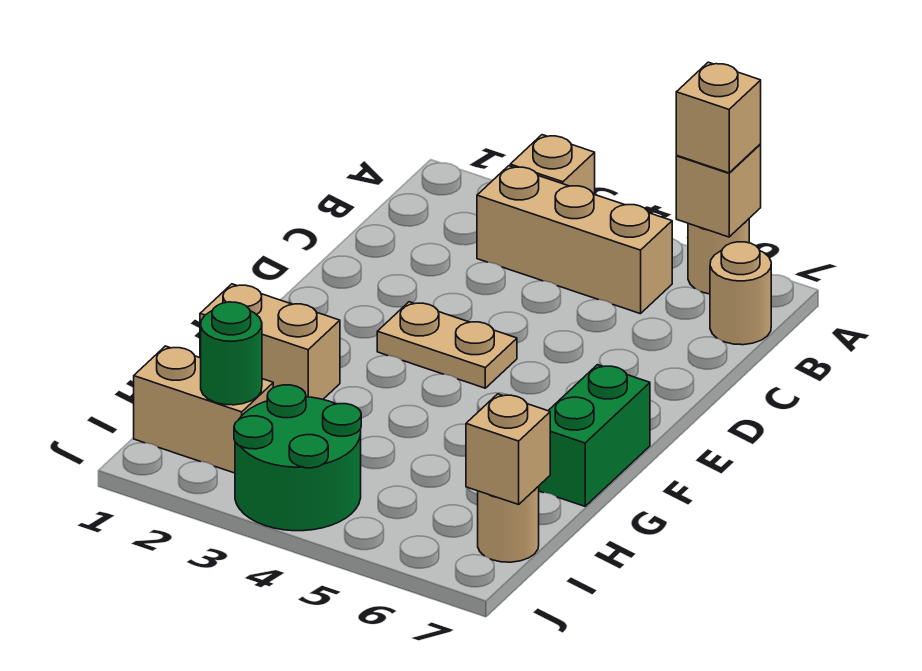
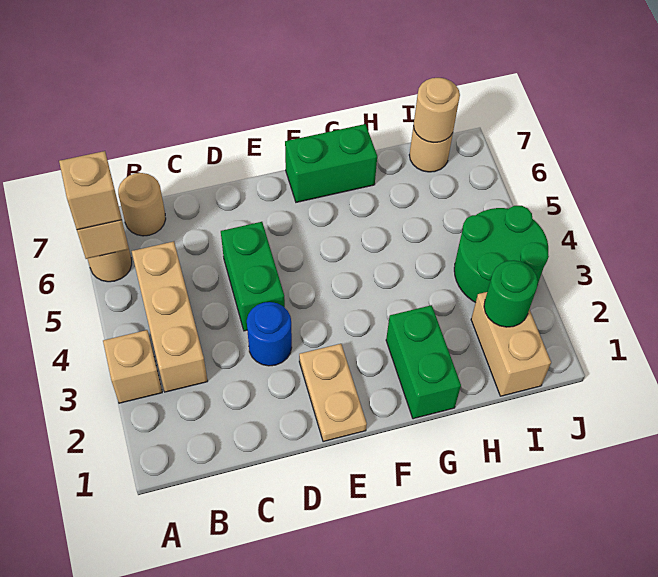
none -> blue round brick D3 level 1
none -> green brick D4:D5 level 1
tan plate E3:E4 level 1 -> tan plate E1:E2 level 1
tan brick G1:G2 level 1 -> green brick G1:G2 level 1
tan brick I7 level 2 -> tan round brick I7 level 2

